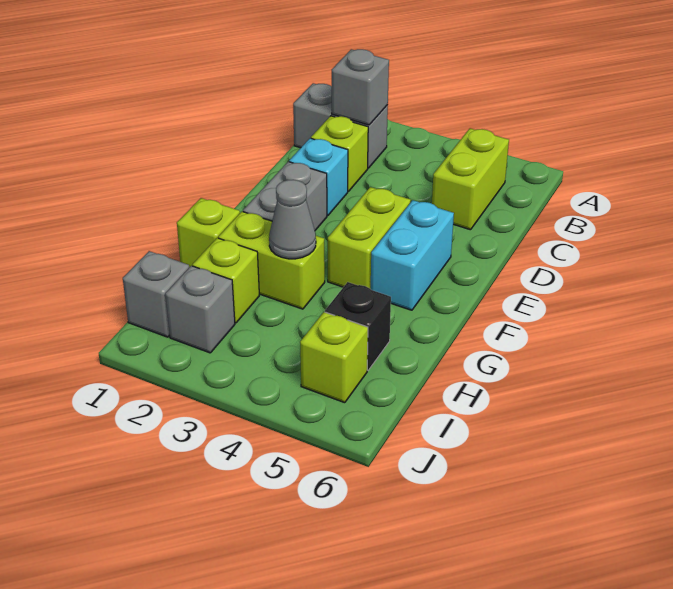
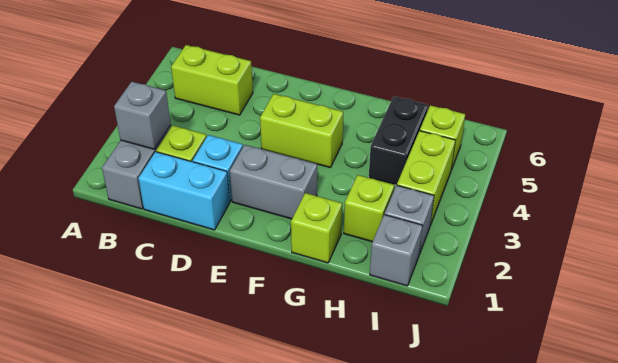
cyan brick E5:F5 level 1 -> cyan brick C1:D1 level 1
lime brick G2:G3 level 1 -> lime brick I3:I4 level 1
grey cone G3 level 2 -> none
black brick H5 level 1 -> black brick H4:H5 level 1

